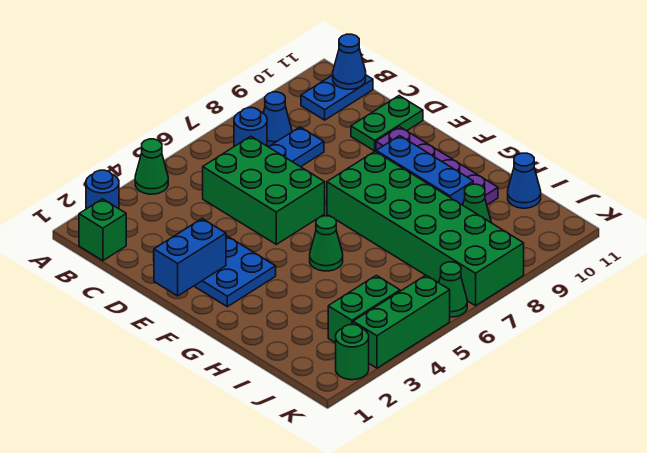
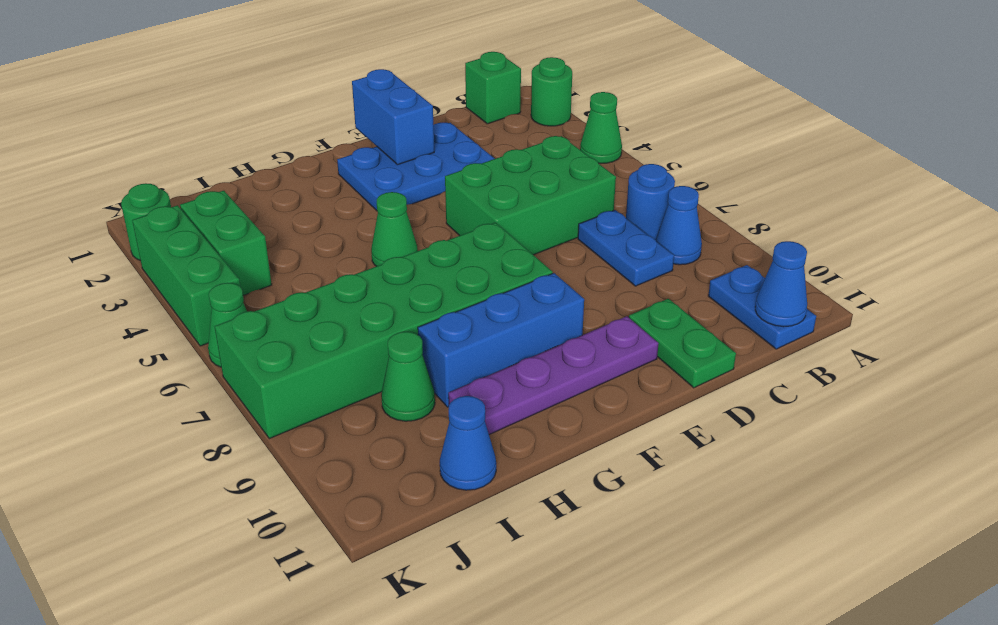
blue round brick A2 level 1 -> green round brick A2 level 1

